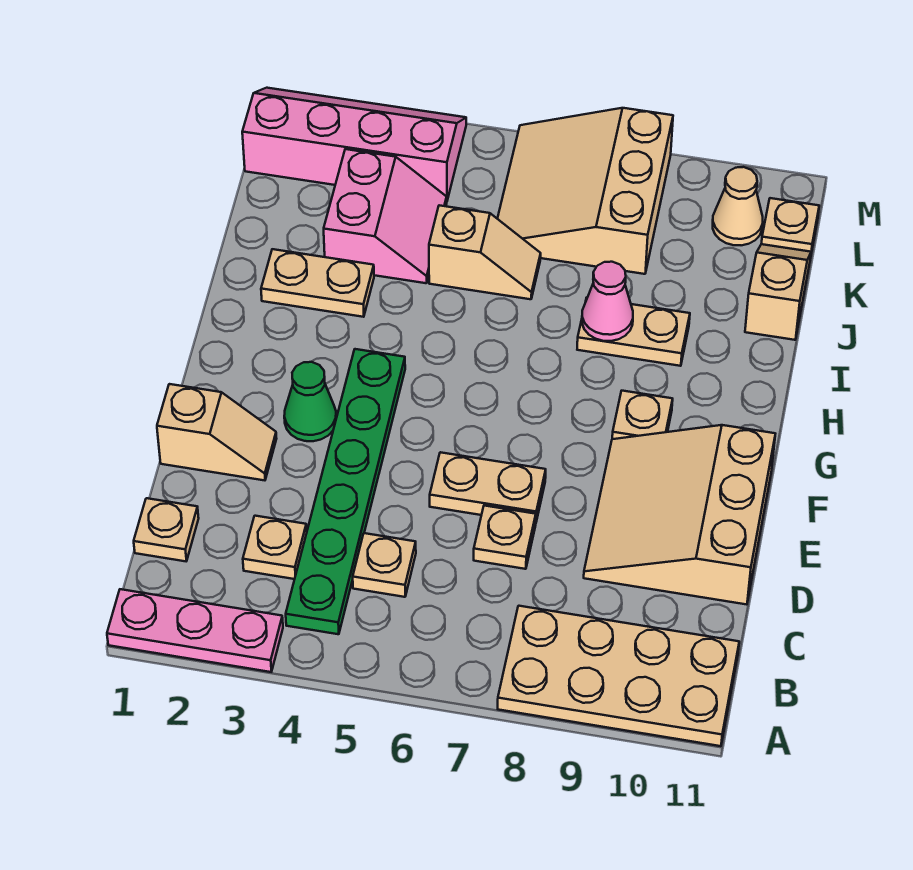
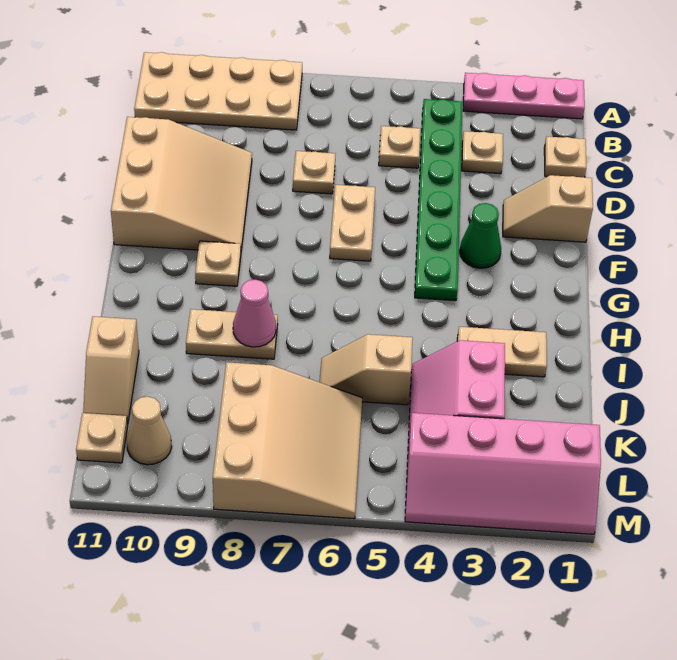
tan plate E6:E7 level 1 -> tan plate E6:F6 level 1

